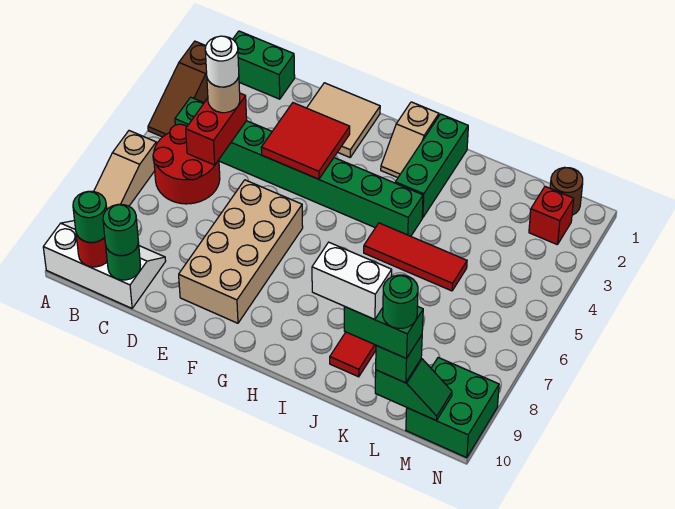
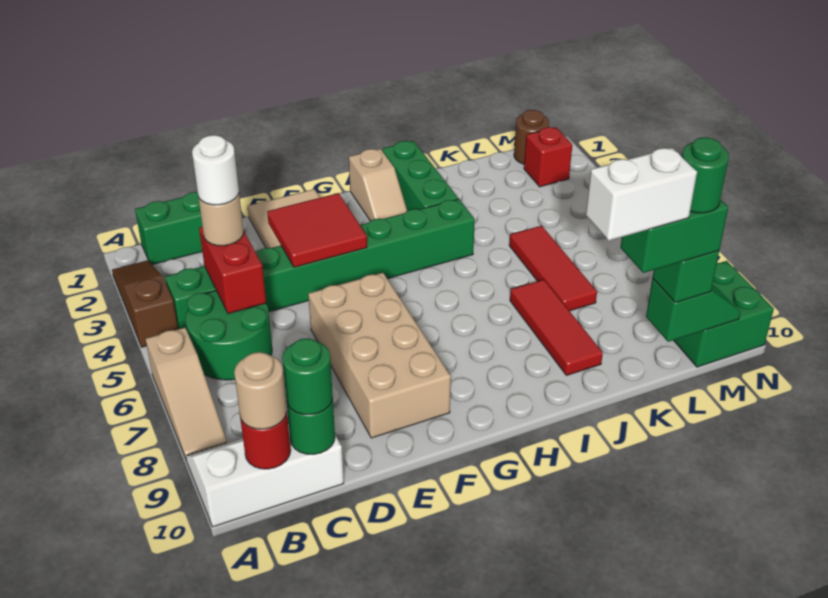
brown slope A2:A4 level 1 top 2 -> brown slope A2:A4 level 1 top 4
red round brick B5:C6 level 1 -> green round brick B5:C6 level 1
green round brick B10 level 3 -> tan round brick B10 level 3
red tile I5:K5 level 1 -> red tile K5:K7 level 1

